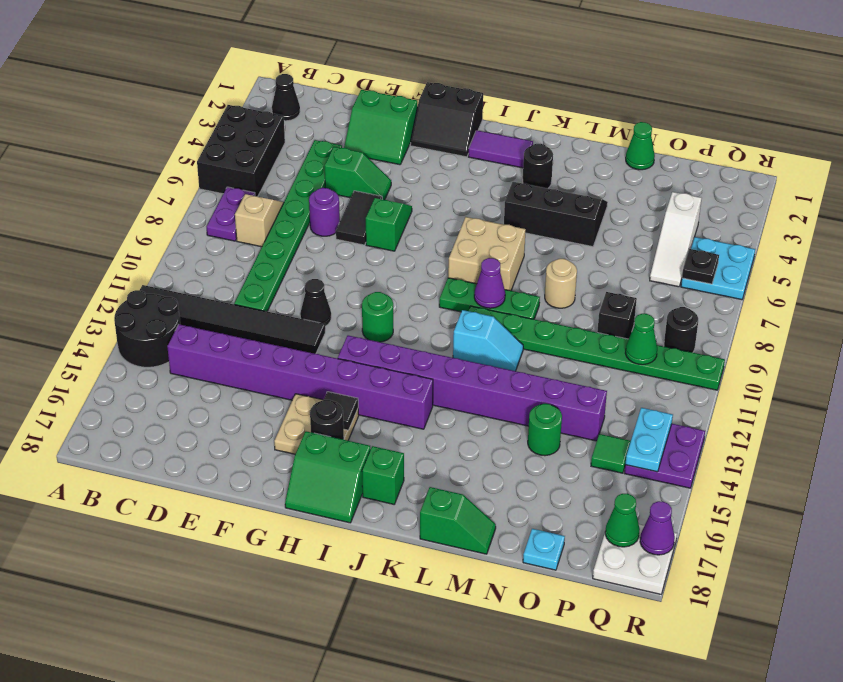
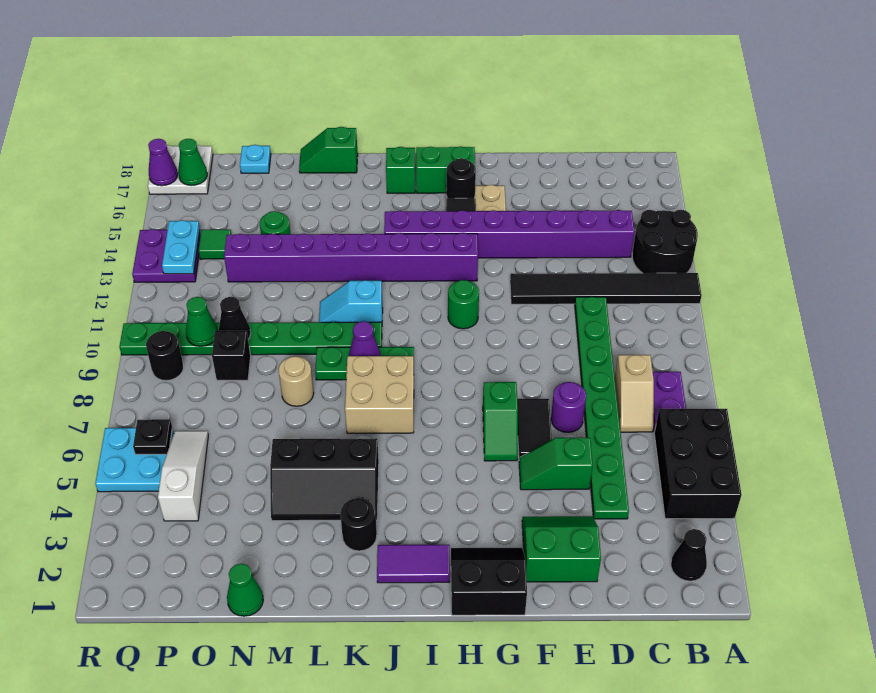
black cone F11 level 1 -> black cone O10 level 2

